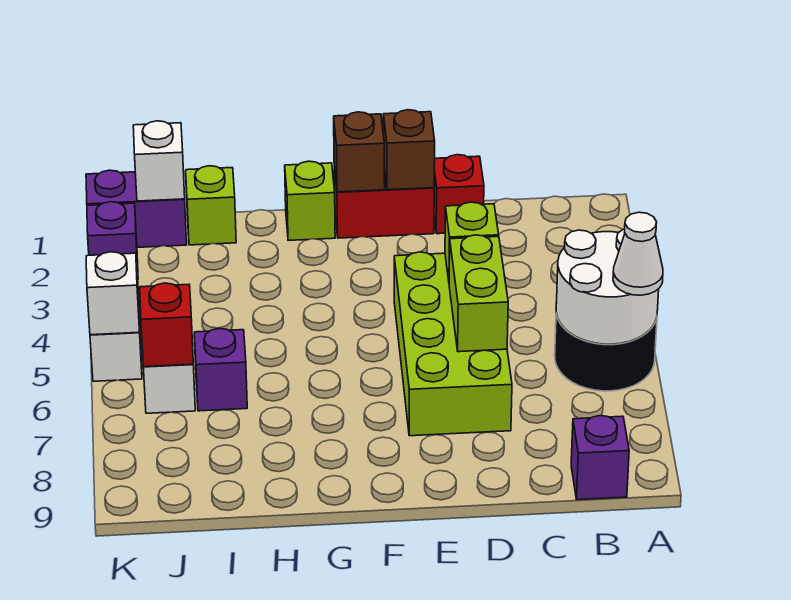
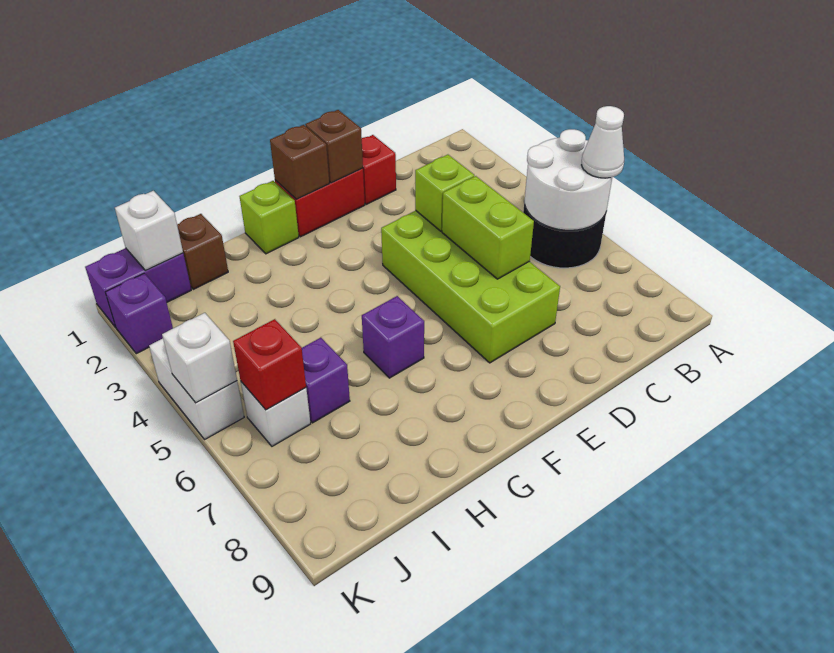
purple brick B9 level 1 -> purple brick G6 level 1
lime brick I1 level 1 -> brown brick I1 level 1

